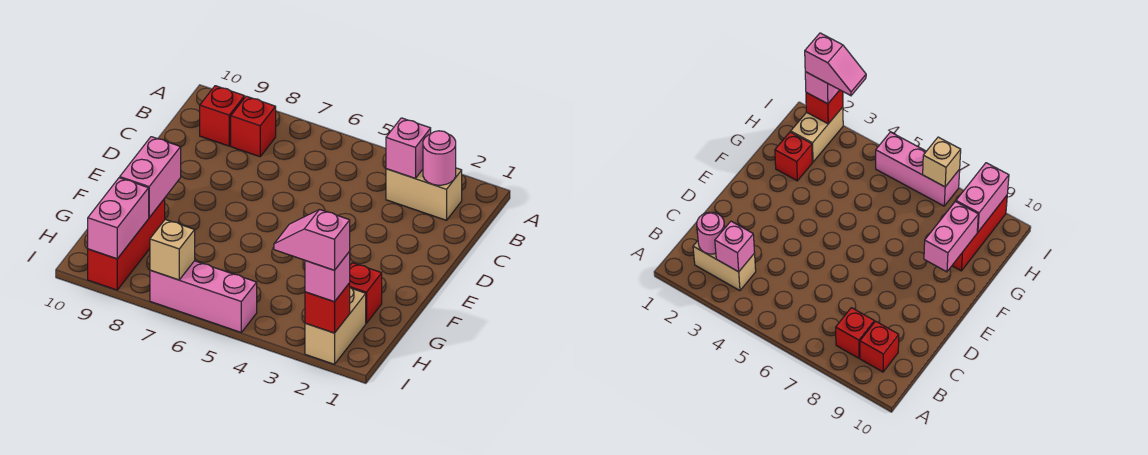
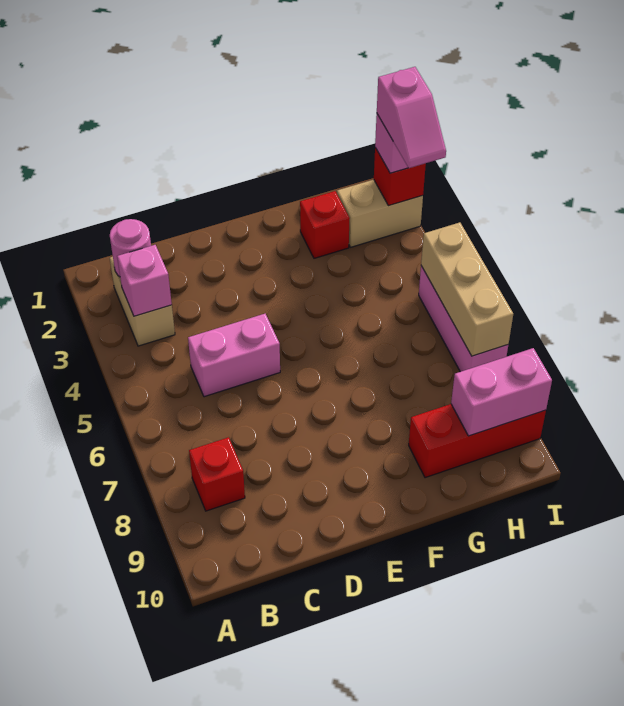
red brick B9 level 1 -> none
pink brick F9:G9 level 2 -> pink brick C5:D5 level 1
tan brick I7 level 2 -> tan brick I5:I7 level 2

